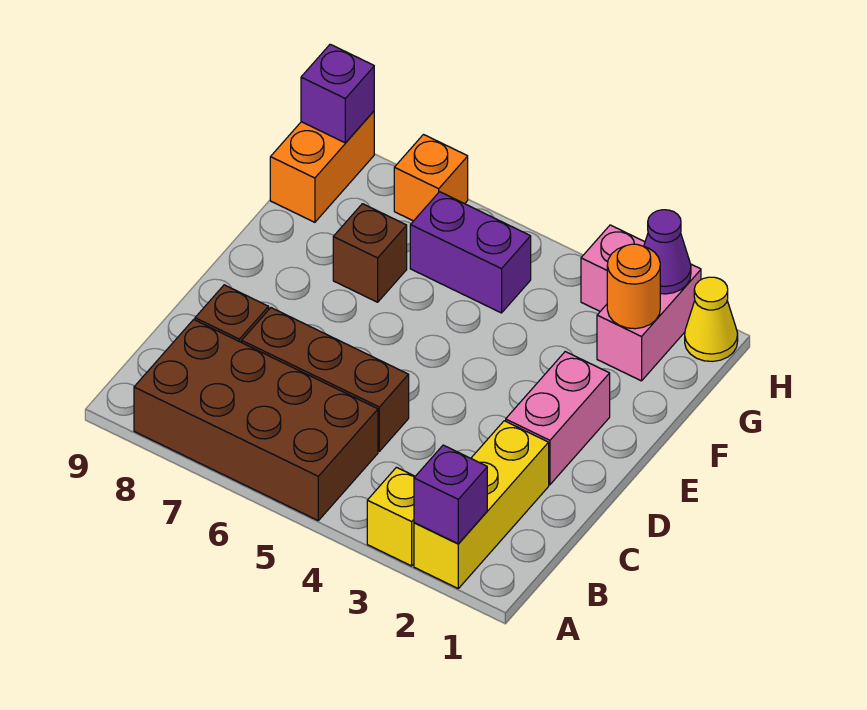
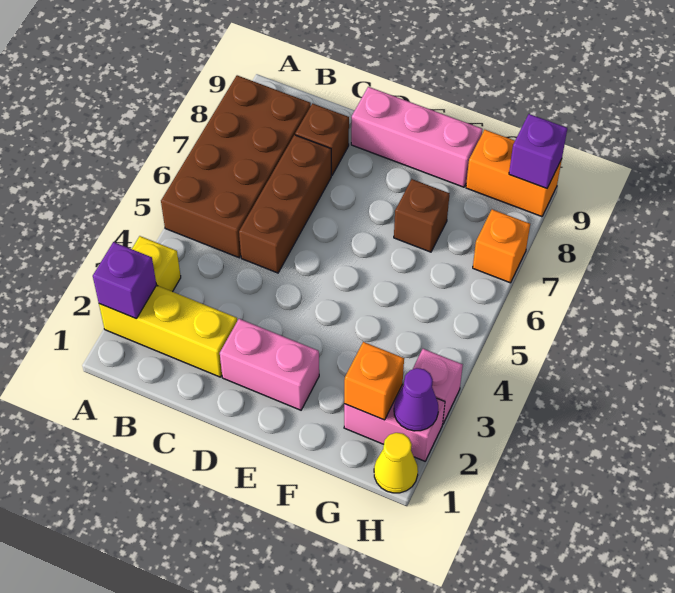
none -> pink brick D9:F9 level 1
orange round brick G2 level 2 -> orange brick G2 level 2
purple brick G5:G6 level 1 -> none

